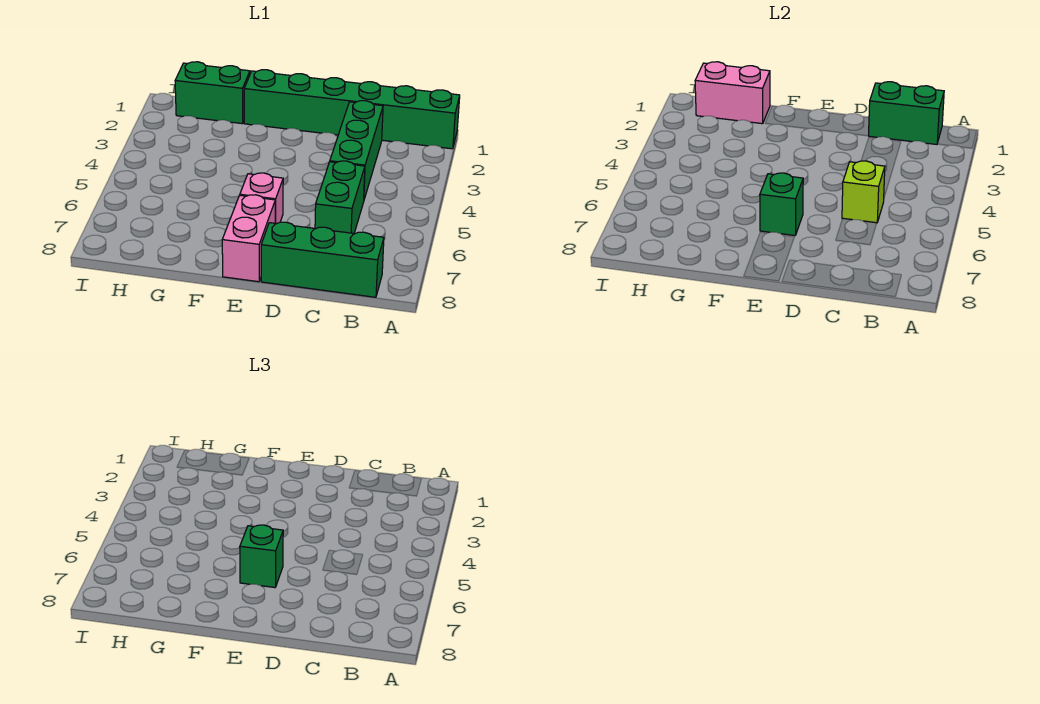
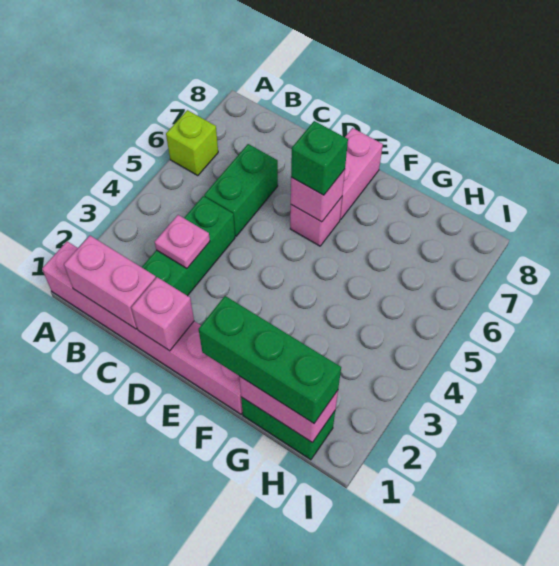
green brick A1:F1 level 1 -> pink brick A1:F1 level 1
green brick B1:C1 level 2 -> pink brick B1:C1 level 2
green brick B8:D8 level 1 -> green brick F1:H1 level 3
none -> pink plate C3 level 2
lime brick C5 level 2 -> lime brick A6 level 1
none -> pink brick D1 level 2
green brick E6 level 2 -> pink brick E6 level 2

